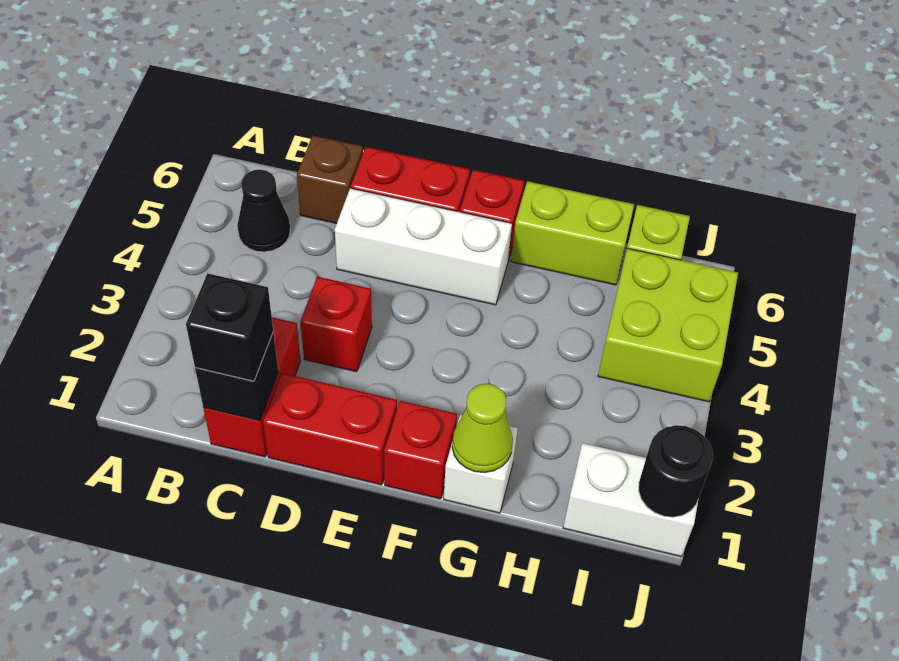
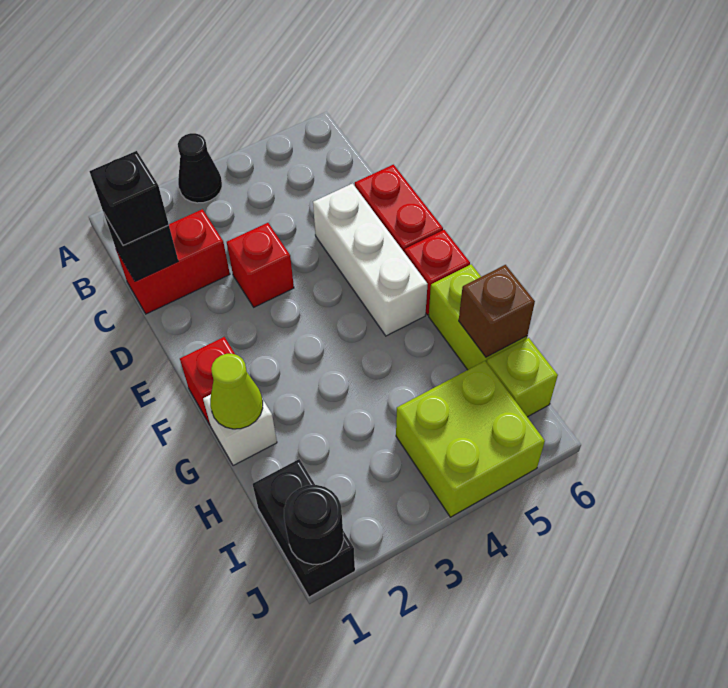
black cone B5 level 1 -> black cone A3 level 1
brown brick C6 level 1 -> brown brick H6 level 2
red brick D1:E1 level 1 -> none
white brick I1:J1 level 1 -> black brick I1:J1 level 1

